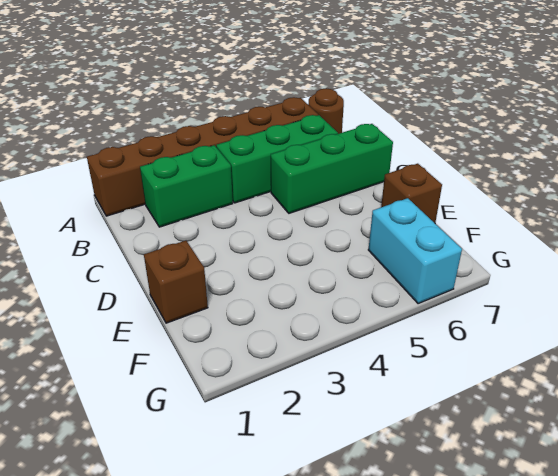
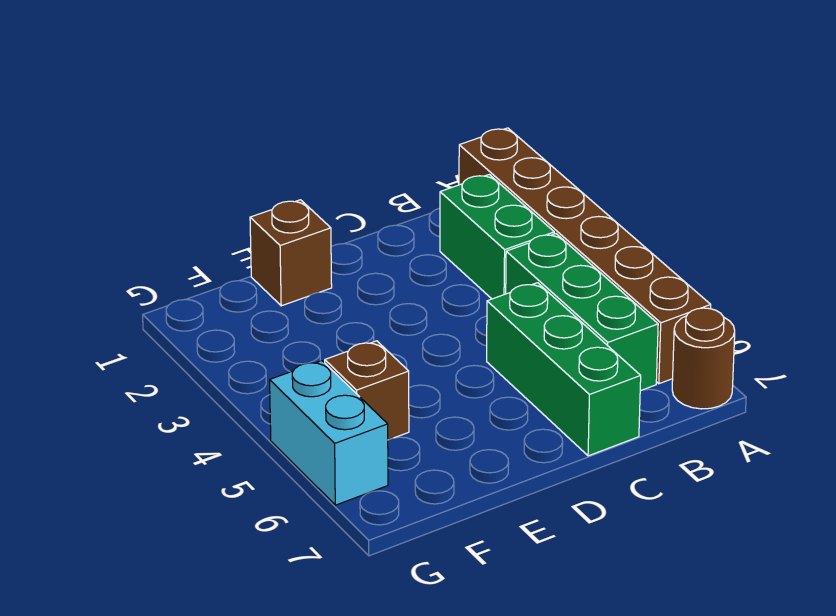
brown brick E7 level 1 -> brown brick F5 level 1
cyan brick F6:G6 level 1 -> cyan brick G5:G6 level 1

